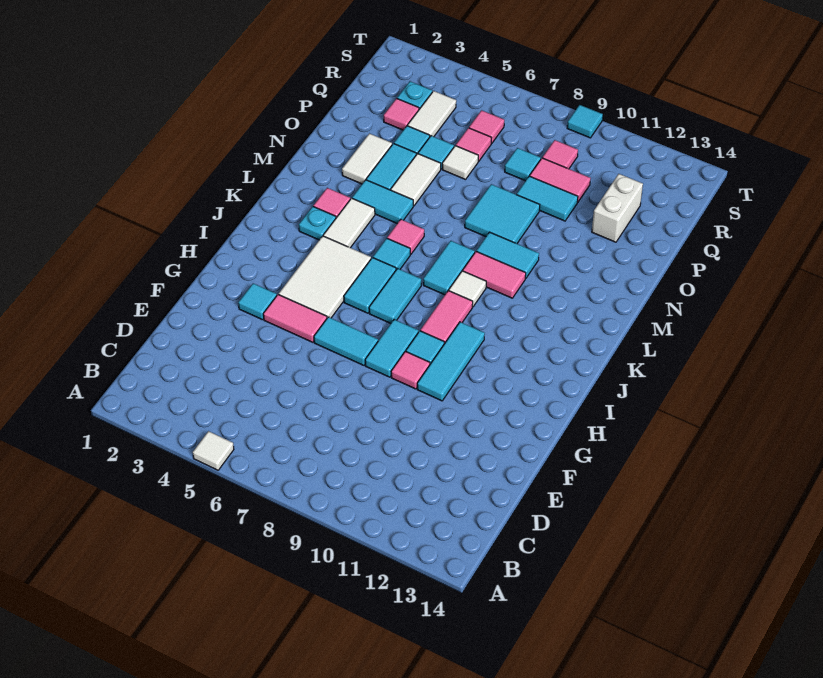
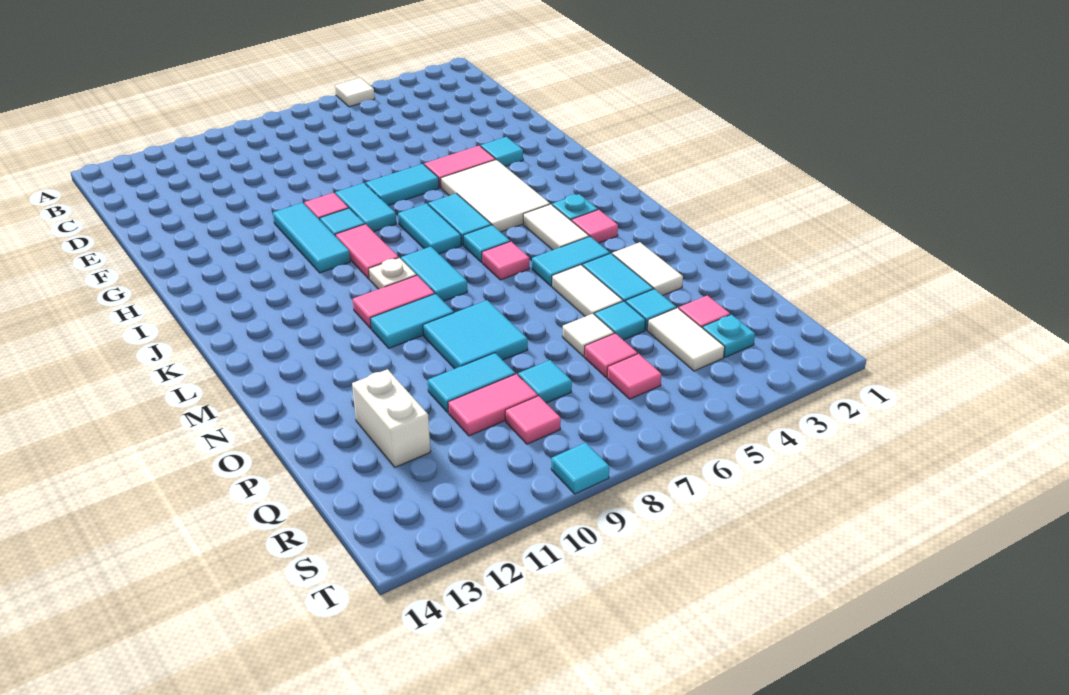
white tile K9 level 1 -> white plate K9 level 1

